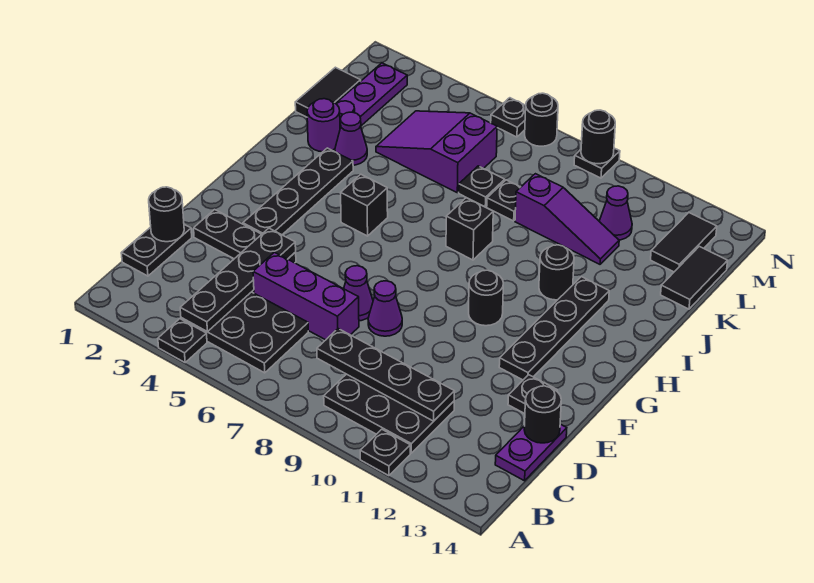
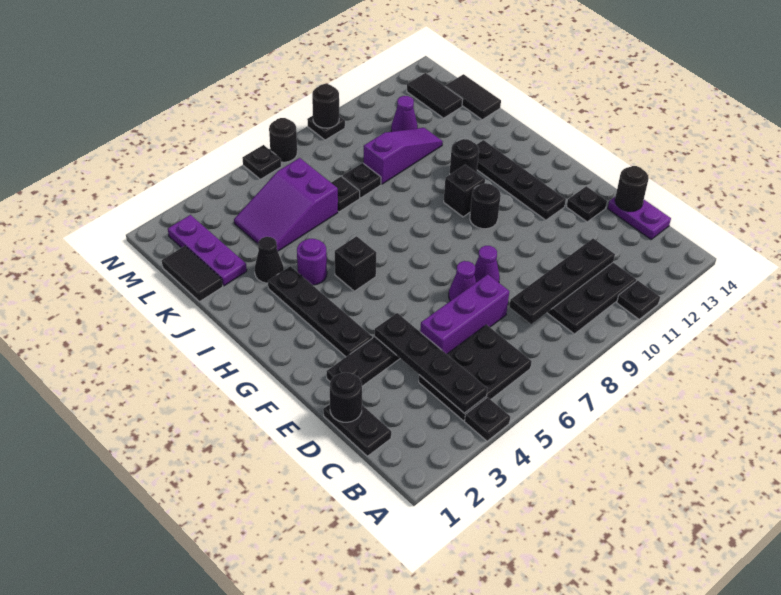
black brick I8 level 1 -> black brick H10 level 1
purple round brick J2 level 1 -> purple round brick I4 level 1
purple cone J3 level 1 -> black cone J3 level 1

